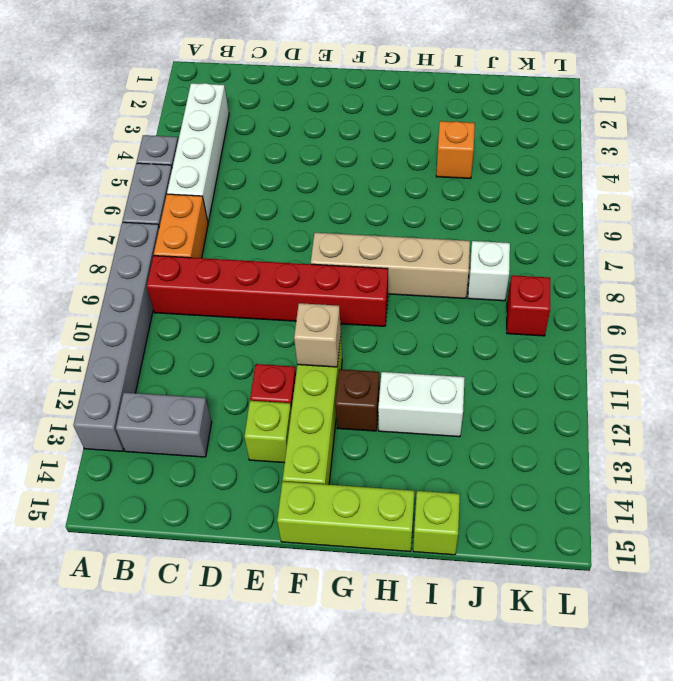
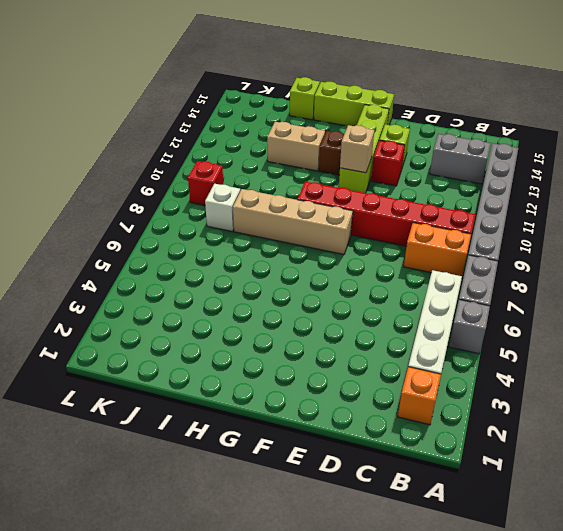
orange brick B7:B8 level 1 -> orange brick B8:C8 level 1
white brick H12:I12 level 1 -> tan brick H12:I12 level 1
orange brick I4 level 1 -> orange brick B2 level 1

